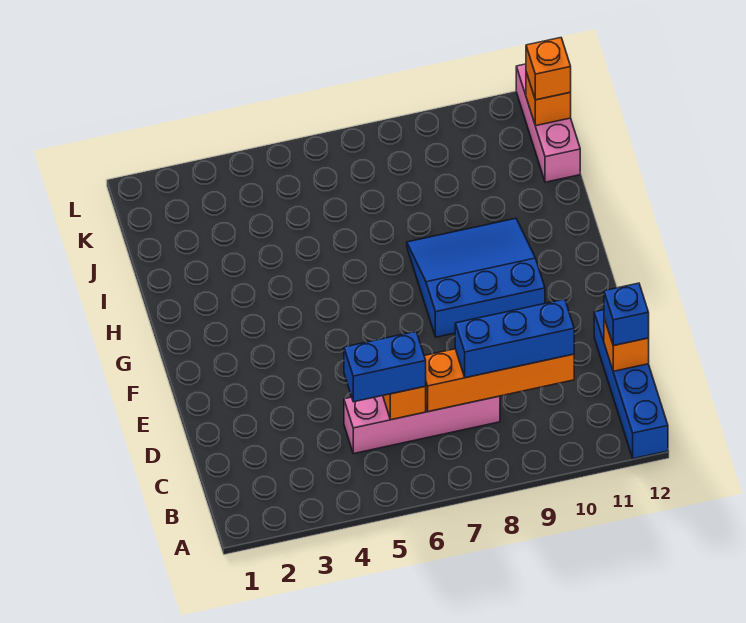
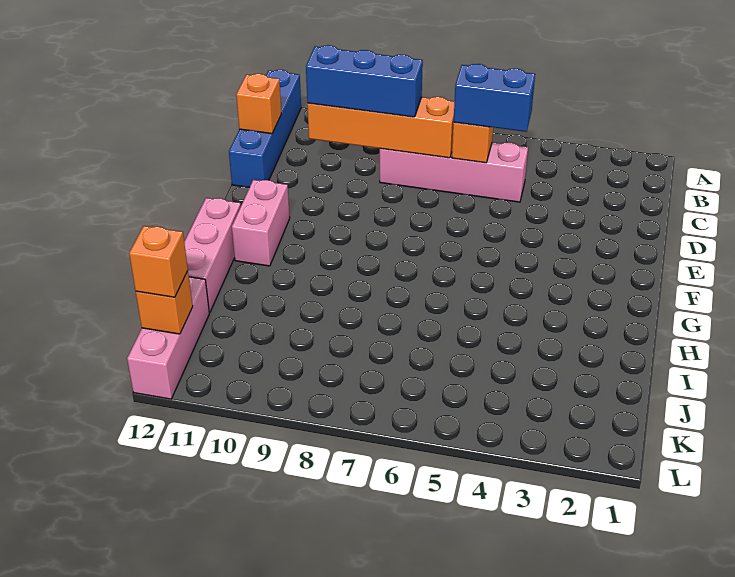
blue brick C12 level 3 -> none
blue slope F8:H10 level 1 top F -> none
none -> pink brick F11:G11 level 1
none -> pink brick G12:I12 level 1

